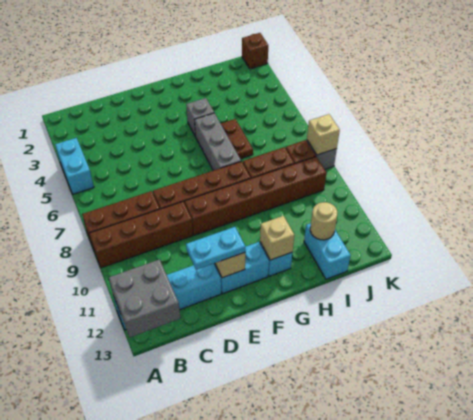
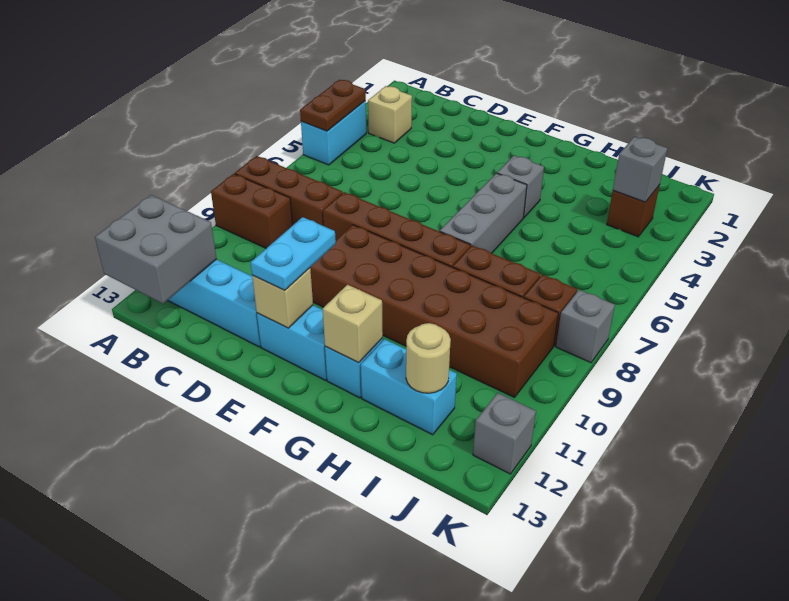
brown brick A9:D9 level 1 -> brown brick A9:B9 level 1
cyan plate D12:E12 level 3 -> cyan plate E11:E12 level 3
brown brick E9:J9 level 1 -> brown brick E9:J10 level 1
brown plate H5:H6 level 1 -> brown plate A4:A5 level 2
cyan brick I12:I13 level 1 -> cyan brick H12:I12 level 1
none -> grey brick J3 level 2
brown brick K1 level 1 -> brown brick J3 level 1
tan brick K8 level 2 -> tan brick B3 level 1
none -> grey brick K12 level 1

